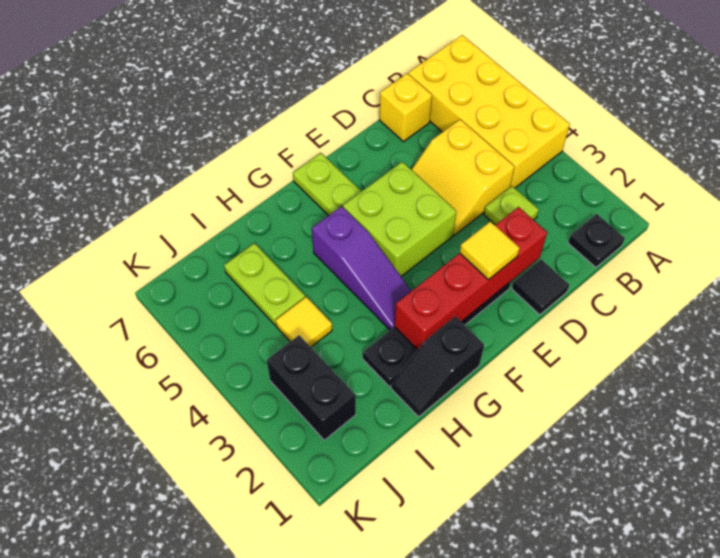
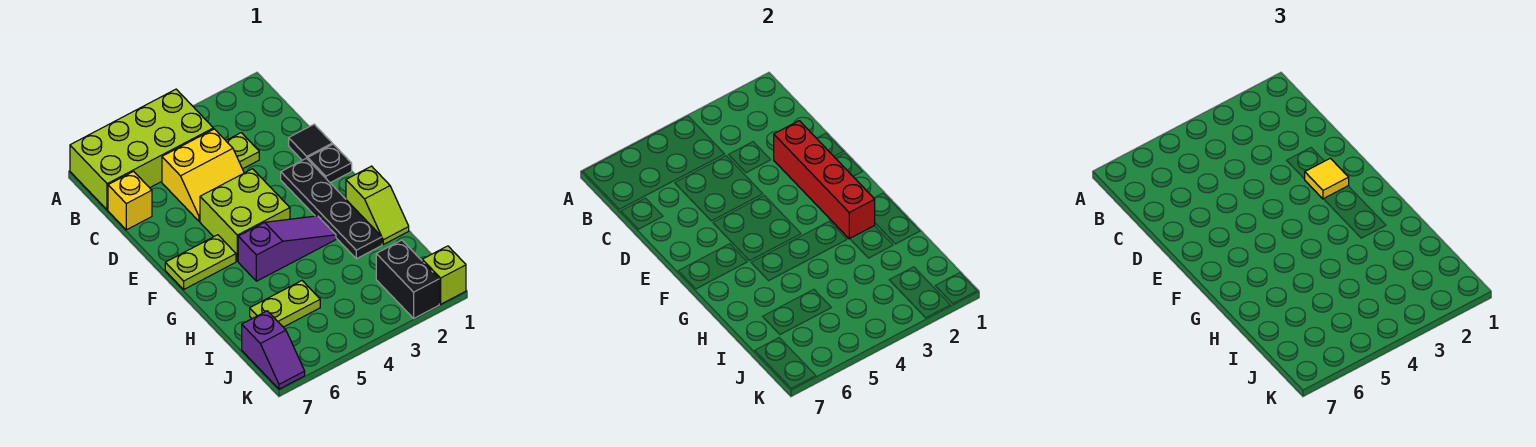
yellow brick A4:B7 level 1 -> lime brick A4:B7 level 1
black plate B1 level 1 -> black plate E1 level 1
black slope G1:H1 level 1 top G -> lime slope G1:H1 level 1 top G
yellow tile I4 level 1 -> none
black brick J2:J3 level 1 -> black brick J2:K2 level 1
none -> purple slope J7:K7 level 1 top J
none -> lime brick K1 level 1

